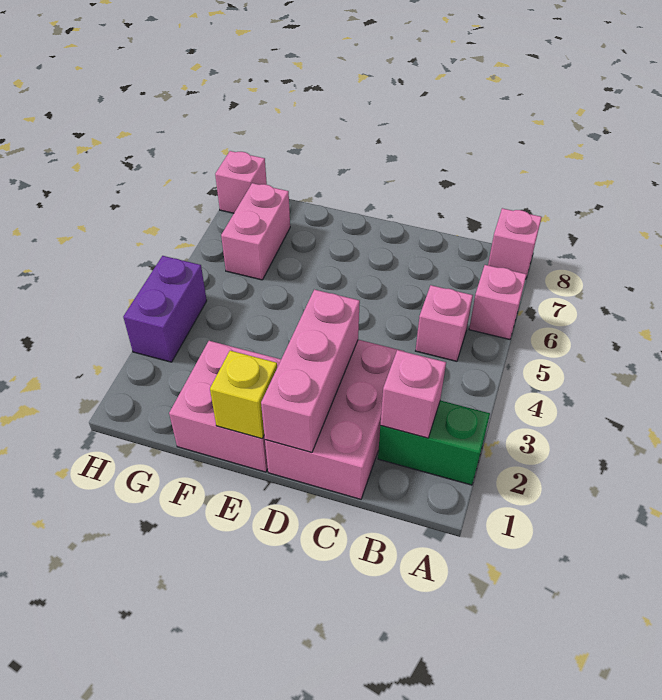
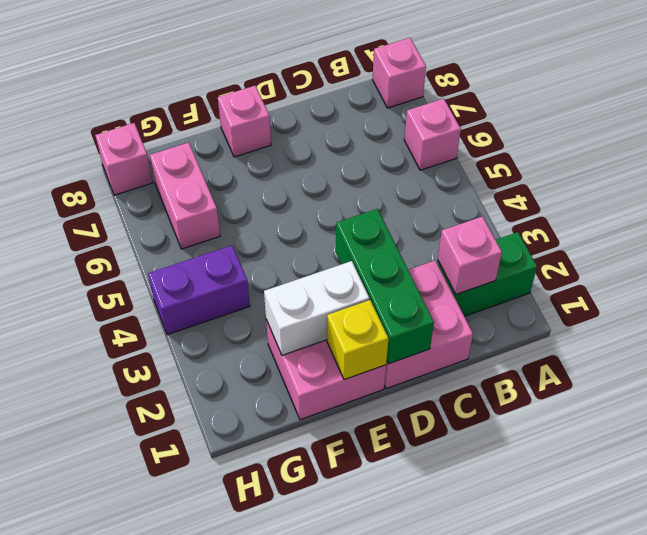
pink brick B5 level 1 -> pink brick E8 level 1
pink brick C1:D3 level 1 -> pink brick C1:D2 level 1
pink brick D1:D3 level 2 -> green brick D1:D3 level 2
none -> white brick E2:F2 level 2
purple brick H3:H4 level 1 -> purple brick G4:H4 level 1

